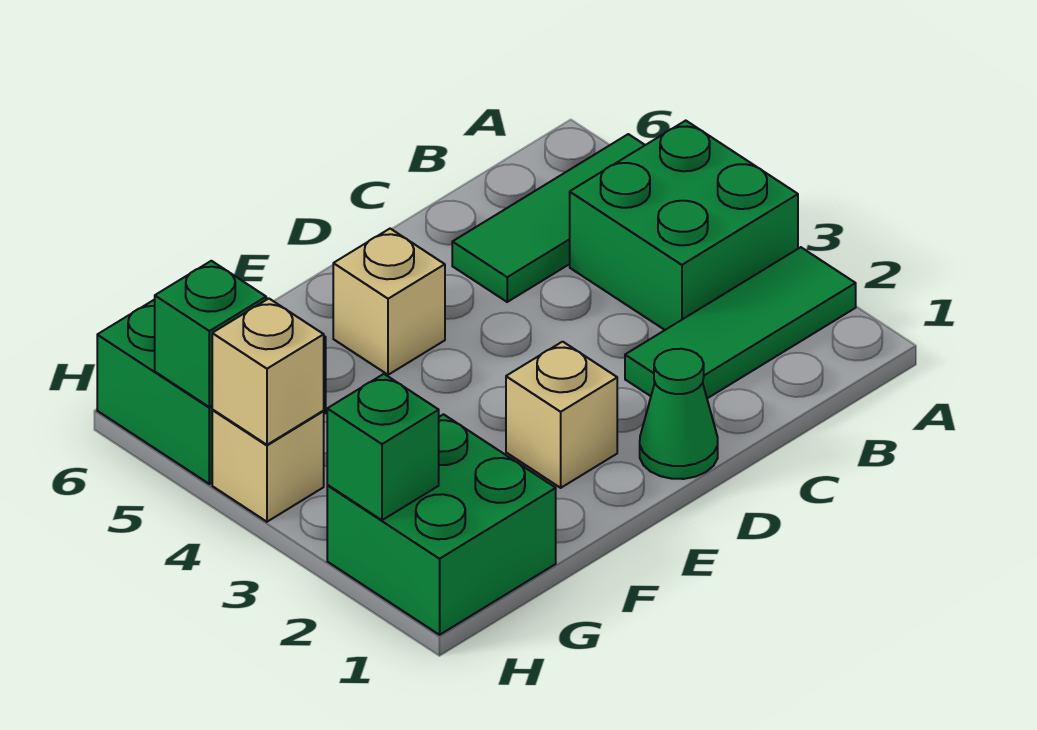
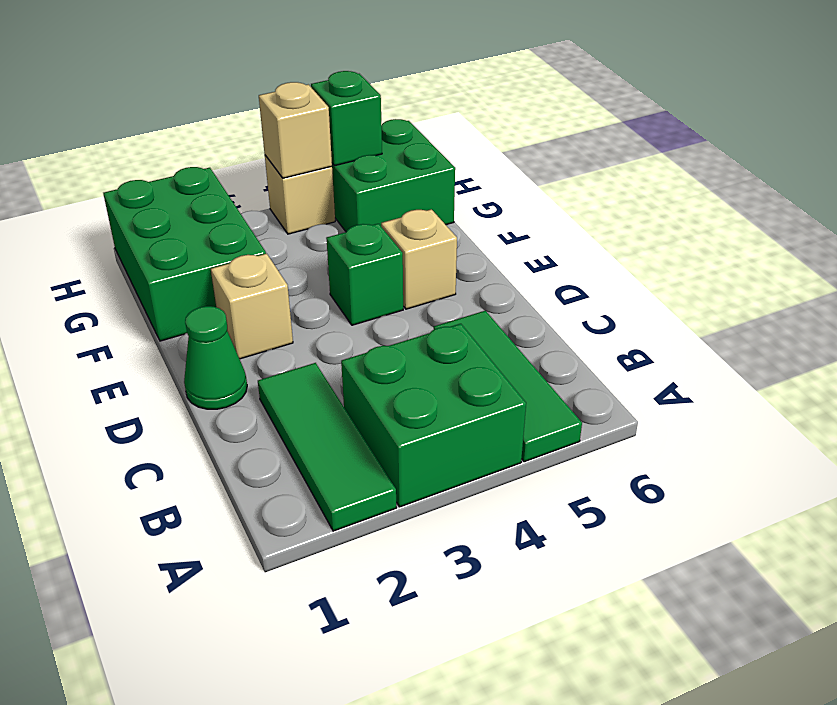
green brick G1:H2 level 1 -> green brick F1:H2 level 1
green brick H2 level 2 -> green brick E4 level 1

